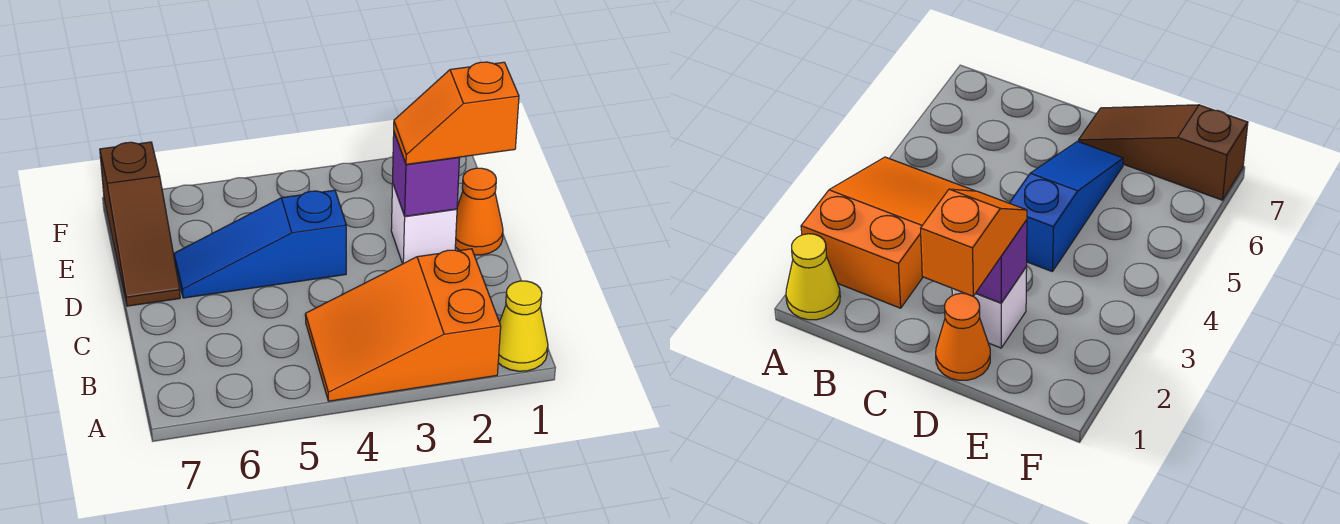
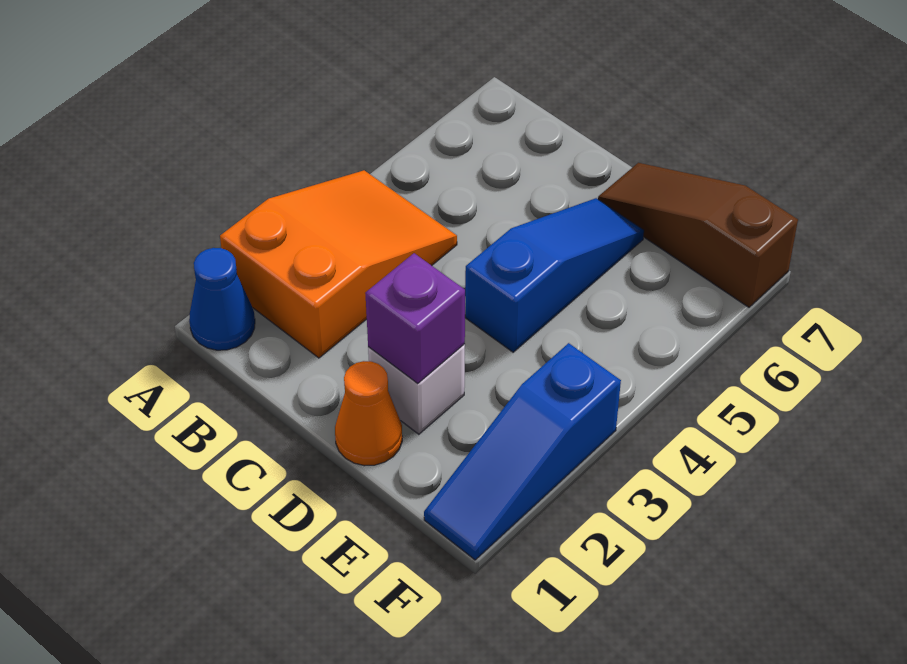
yellow cone A1 level 1 -> blue cone A1 level 1
orange slope D1:D2 level 3 top 1 -> none
none -> blue slope F1:F3 level 1 top 3

